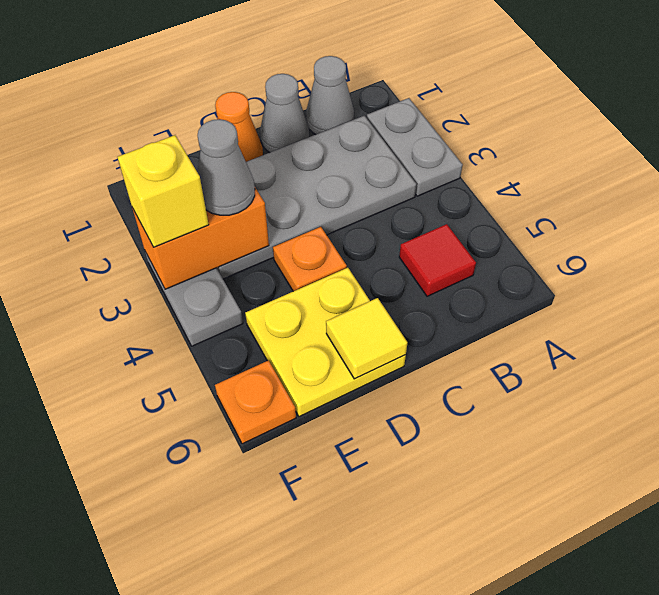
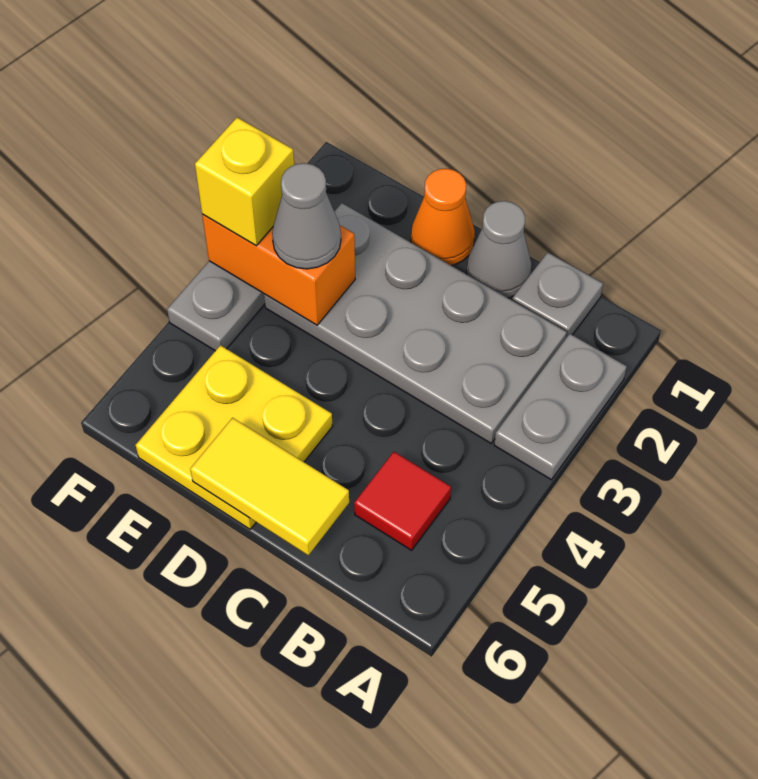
grey cone B1 level 1 -> grey plate B1 level 1
orange plate D4 level 1 -> none
yellow tile D6 level 2 -> yellow tile C6:D6 level 2
orange plate F6 level 1 -> none

